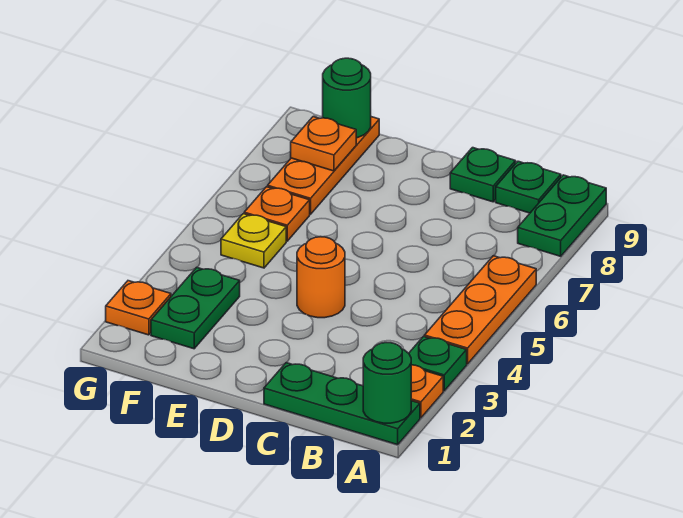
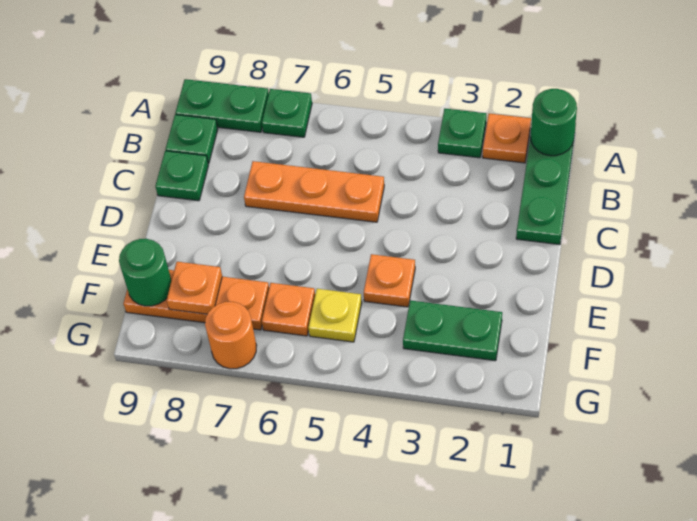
orange plate A4:A6 level 1 -> orange plate C5:C7 level 1
none -> green plate A7 level 1
orange round brick D4 level 1 -> orange round brick G7 level 1
orange plate G2 level 1 -> orange plate E4 level 1

